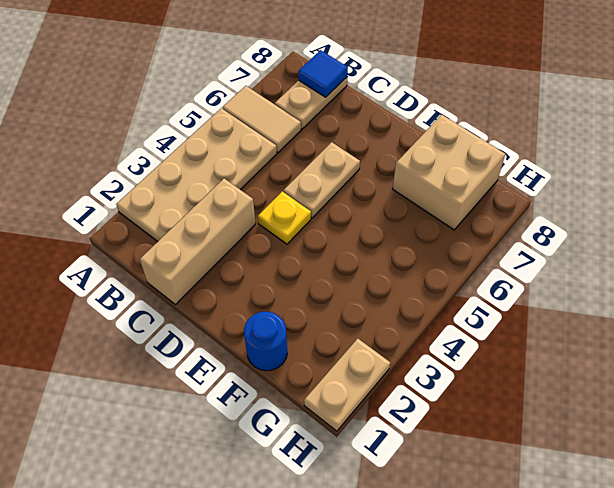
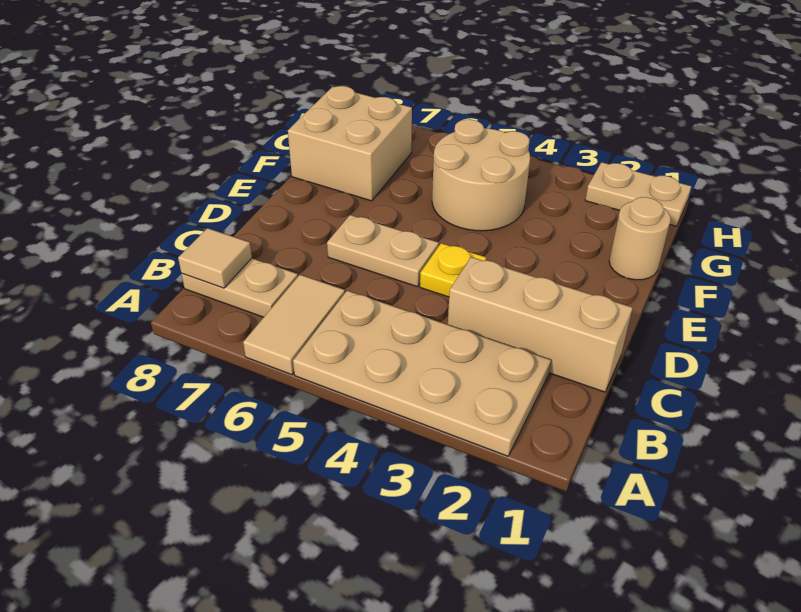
blue tile B8 level 2 -> tan tile B8 level 2
blue round brick F1 level 1 -> tan round brick F1 level 1
none -> tan round brick F4:G5 level 1

